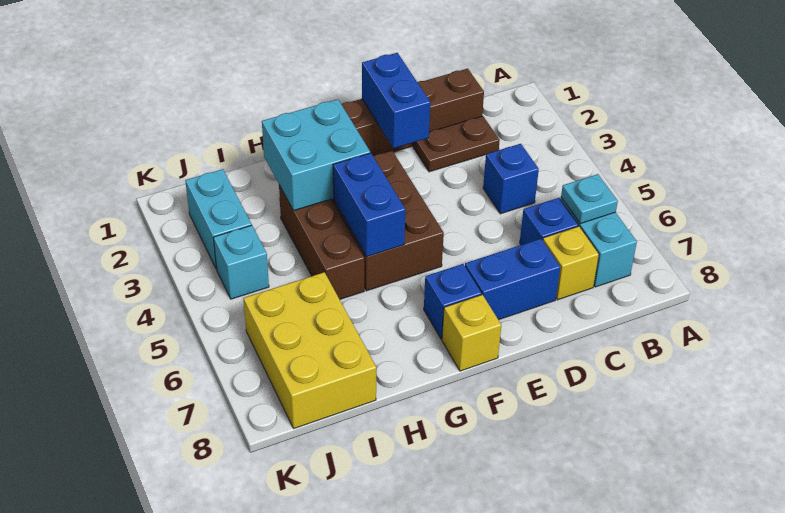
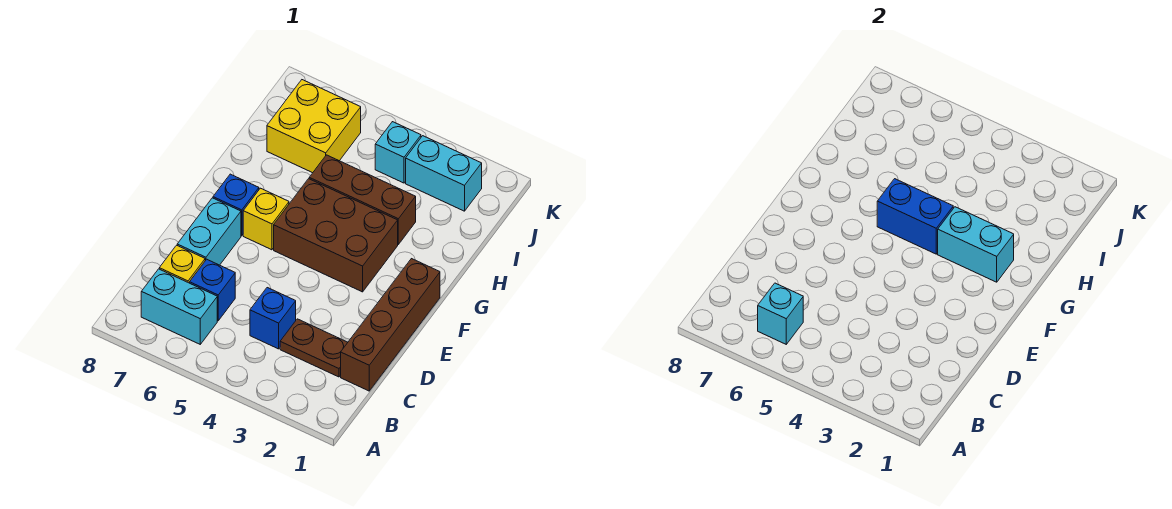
cyan plate B6 level 2 -> cyan brick B6 level 2
brown plate C2:D2 level 1 -> brown plate C2:C3 level 1
blue brick D7:E7 level 1 -> cyan brick D7:E7 level 1
blue brick E1:E2 level 2 -> none
yellow brick F8 level 1 -> yellow brick F6 level 1
cyan brick G2:H3 level 2 -> cyan brick G2:G3 level 2
yellow brick I6:J8 level 1 -> yellow brick I6:J7 level 1

